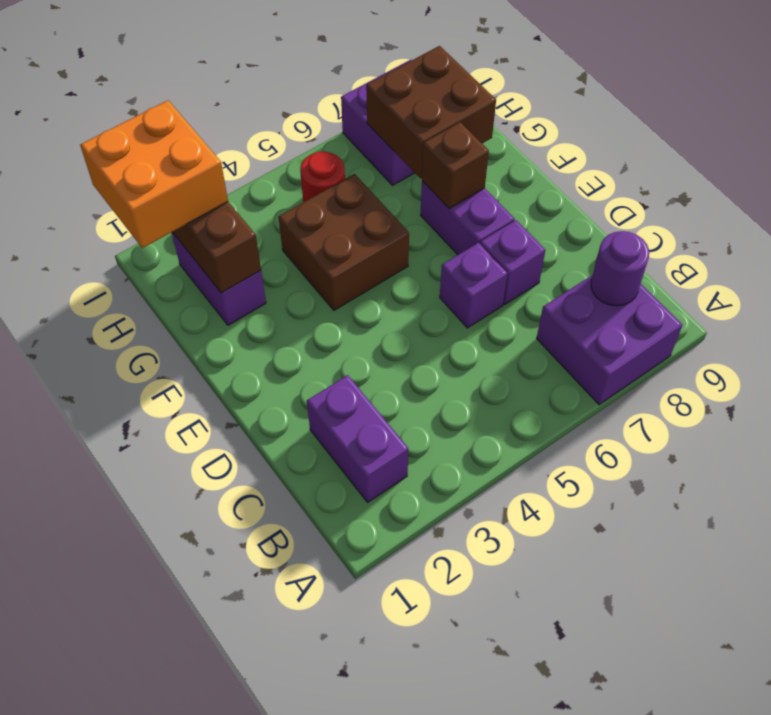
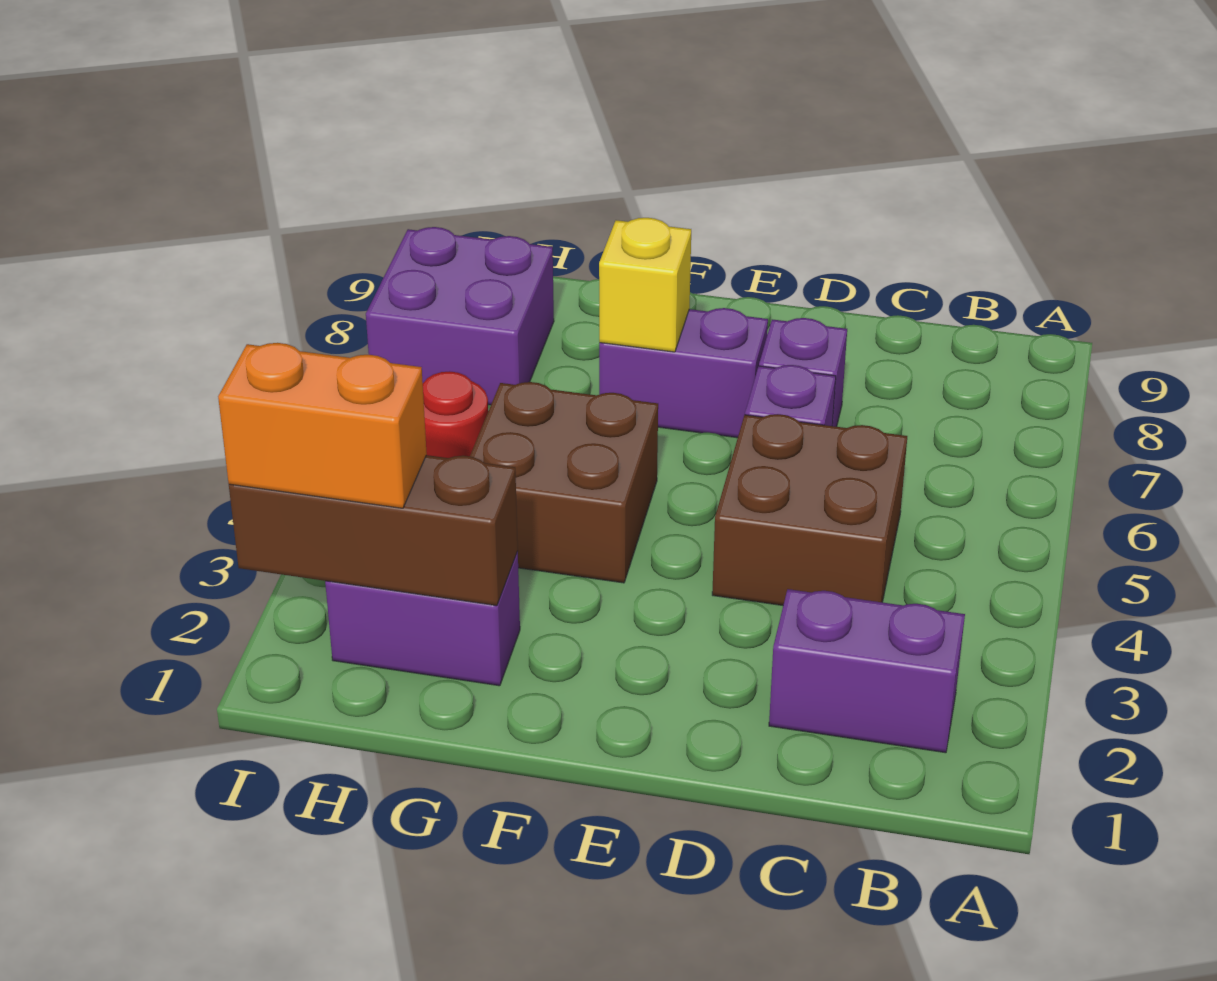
purple brick A7:B8 level 1 -> none
purple round brick B8 level 2 -> none
brown brick F7 level 2 -> yellow brick F7 level 2
brown brick G7:H8 level 2 -> brown brick C4:D5 level 1
orange brick H1:I2 level 3 -> orange brick H2:I2 level 3

